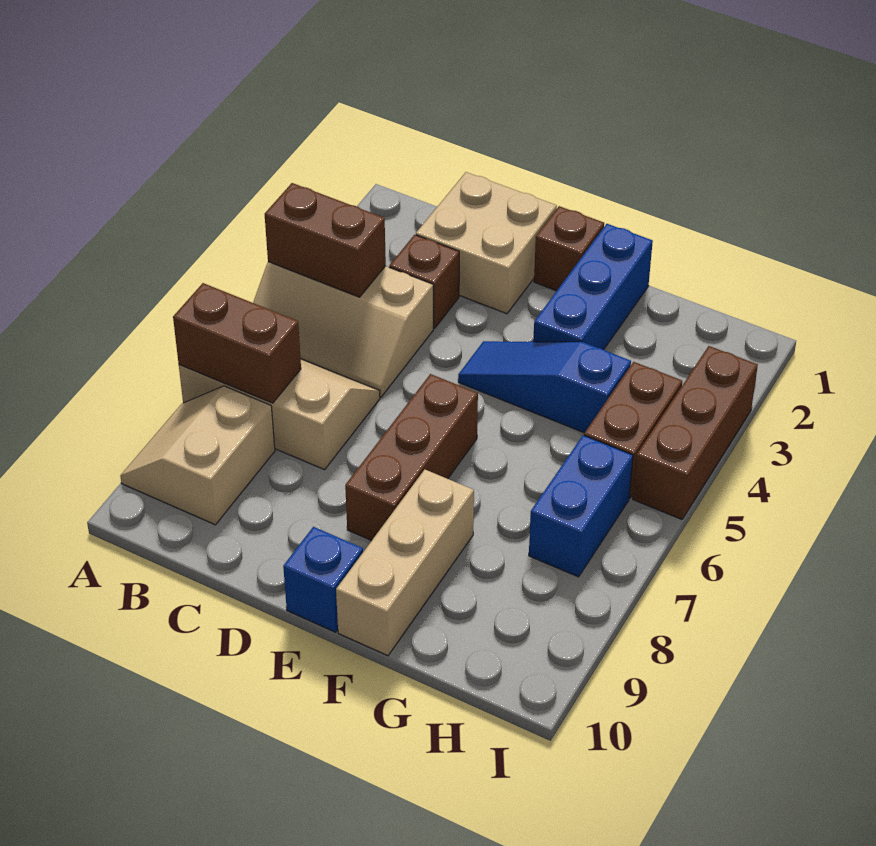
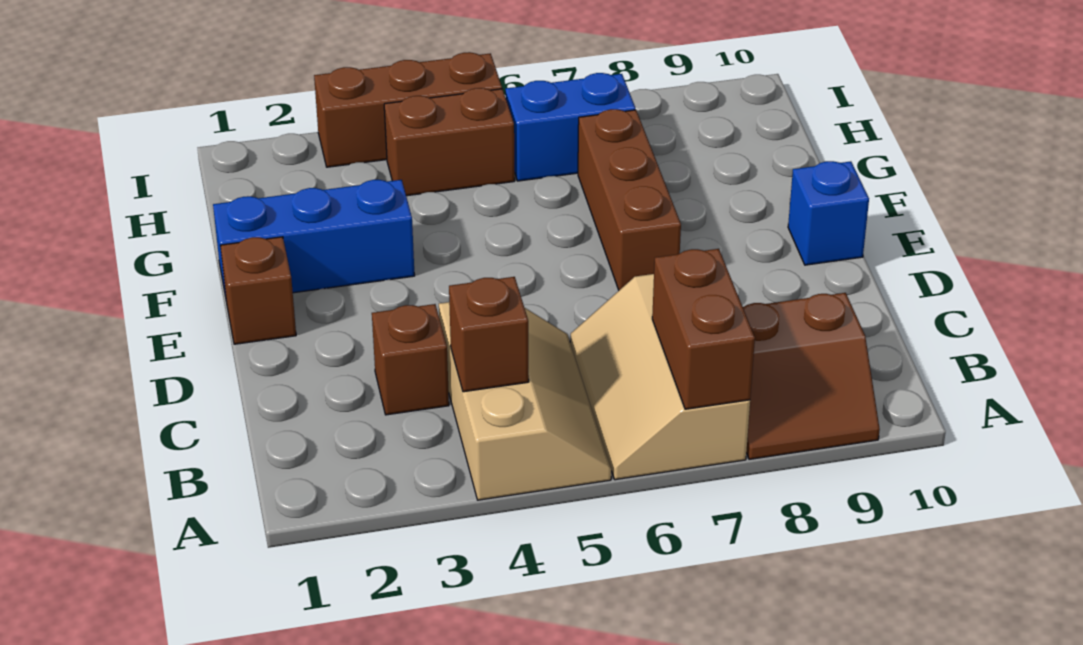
brown brick A4:B4 level 2 -> brown brick B4 level 2
tan slope A8:B9 level 1 top B -> brown slope A8:B9 level 1 top B
tan brick C1:D2 level 1 -> none
blue slope E4:G4 level 1 top G -> none
brown brick E6:E8 level 1 -> brown brick E7:G7 level 1
tan brick F8:F10 level 1 -> none

